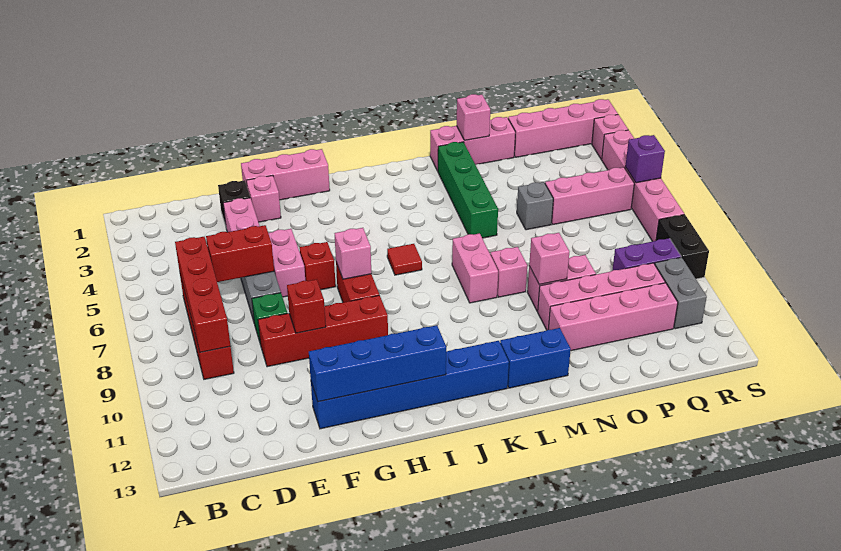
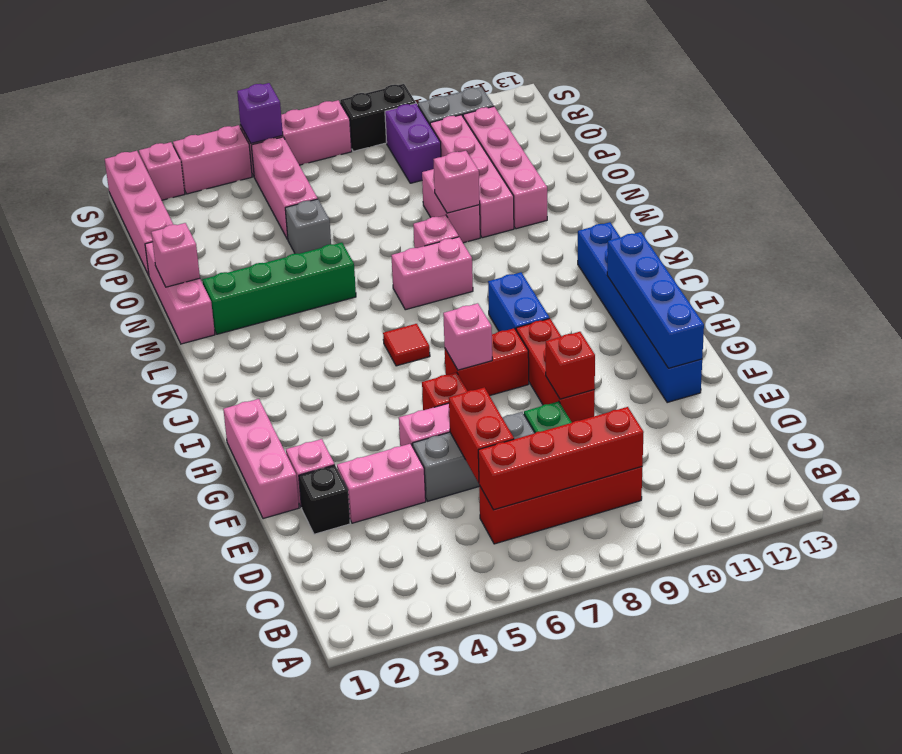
red brick E9:H9 level 1 -> red brick F9:H9 level 1
blue brick L12:M12 level 1 -> blue brick I9:J9 level 1

